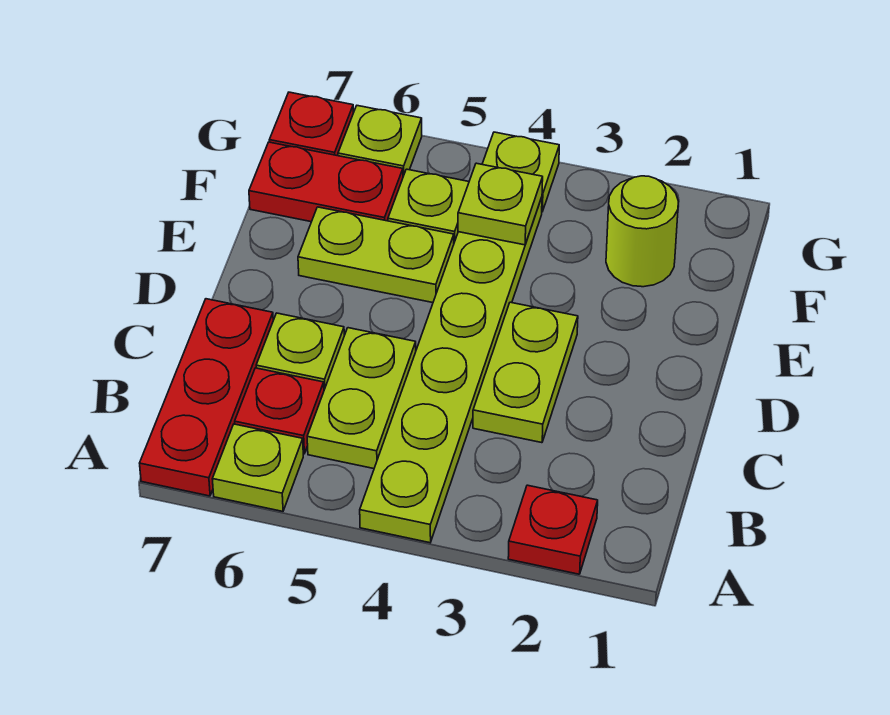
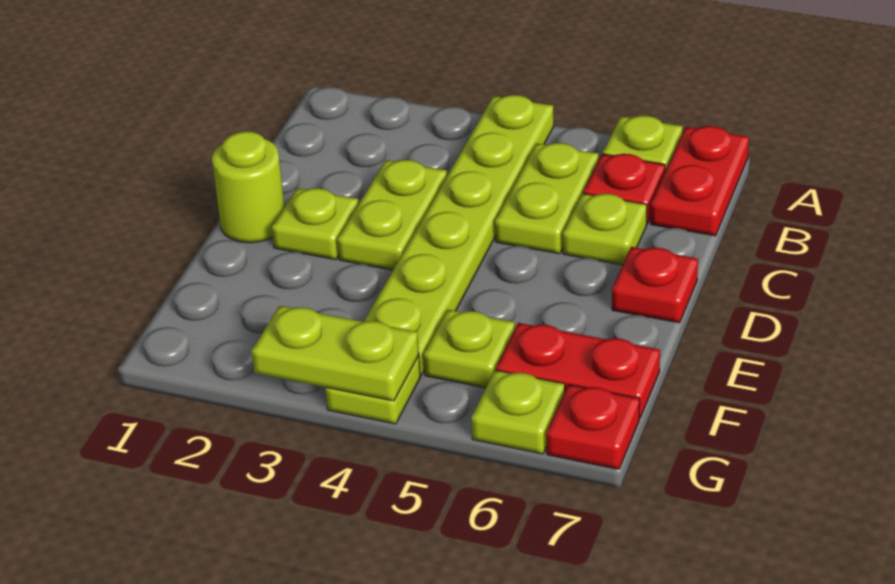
red plate A2 level 1 -> red plate D7 level 1
red plate A7:C7 level 1 -> red plate A7:B7 level 1
lime plate E5:E6 level 1 -> lime plate G3:G4 level 2
lime round brick F2 level 1 -> lime round brick D1 level 1
lime plate F4 level 2 -> lime plate D2 level 1

